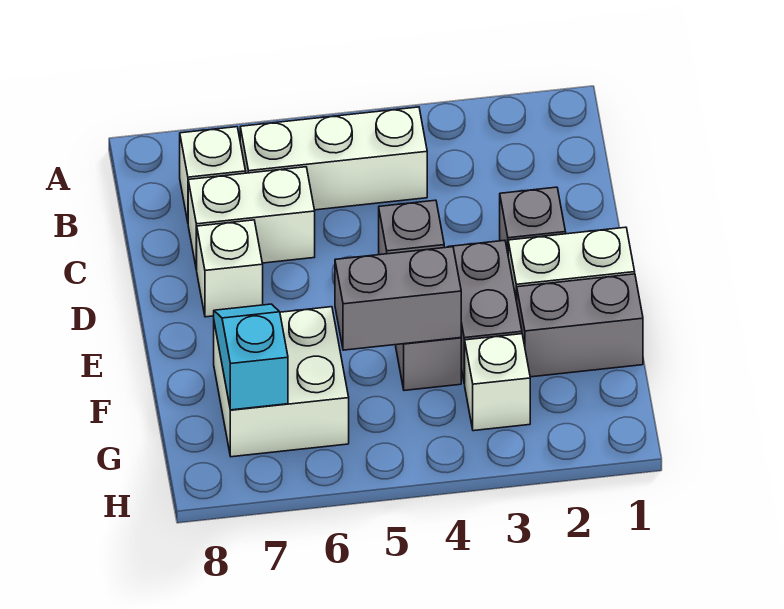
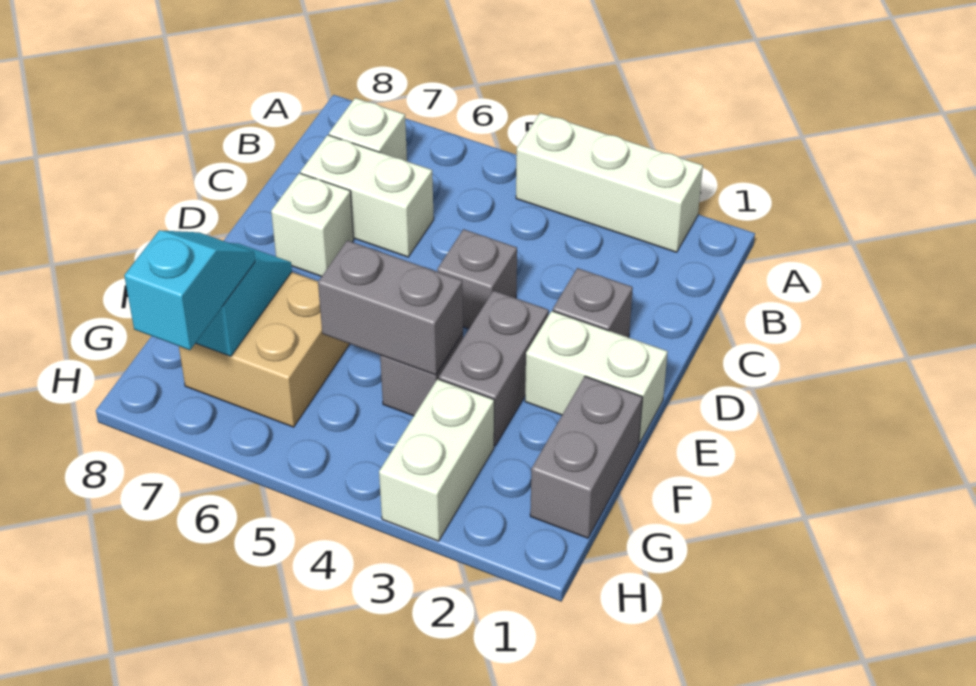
white brick B4:B6 level 1 -> white brick A2:A4 level 1
grey brick F1:F2 level 1 -> grey brick F1:G1 level 1
white brick F6:G7 level 1 -> tan brick F6:G7 level 1
white brick G3 level 1 -> white brick G3:H3 level 1
none -> cyan slope G7:H7 level 3 top H

